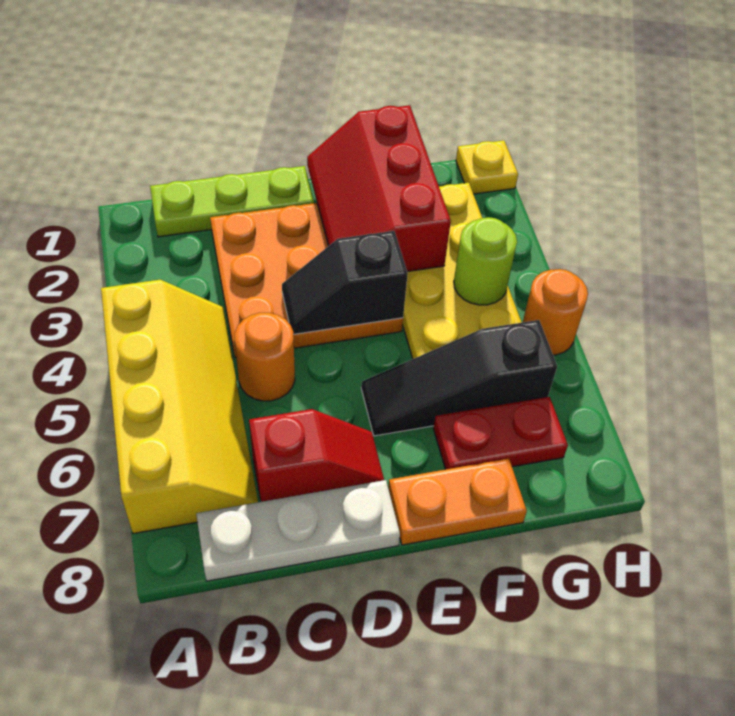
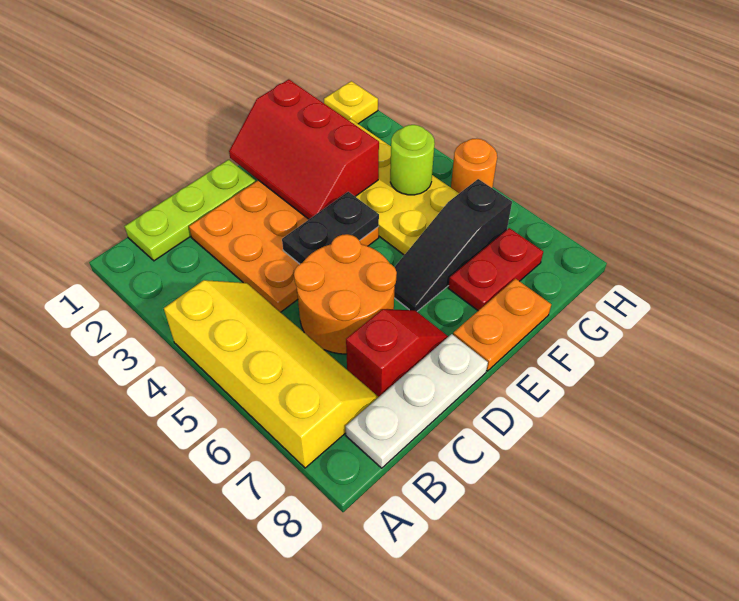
orange round brick C5 level 1 -> orange round brick C5:D6 level 1
black slope D4:E4 level 2 top E -> black plate D4:E4 level 2

